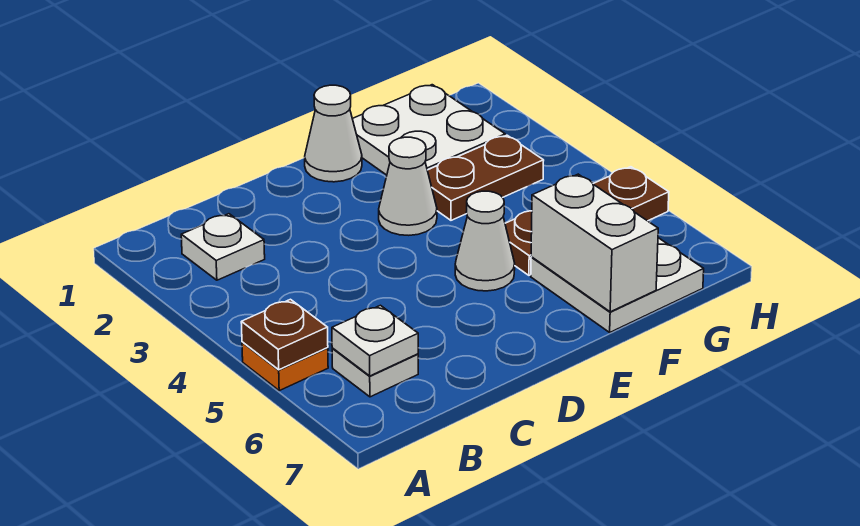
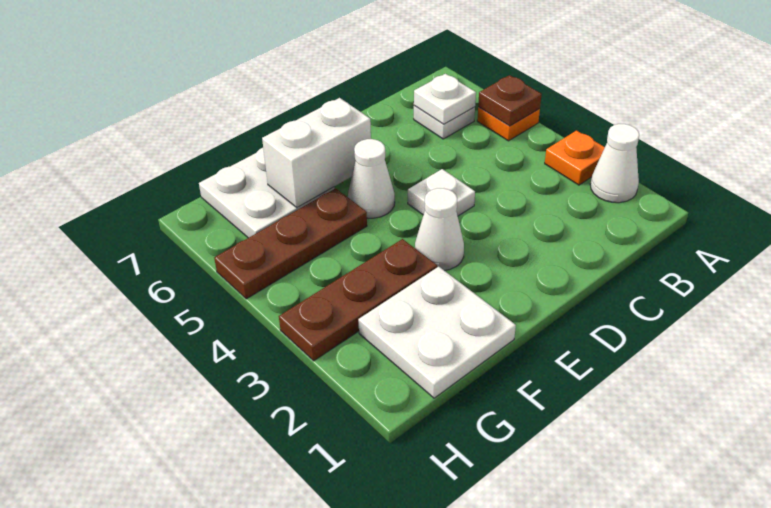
none -> orange plate A3 level 1
white plate B2 level 1 -> white plate D4 level 1
white cone E1 level 1 -> white cone A2 level 1
brown plate F3:G3 level 1 -> brown plate F3:H3 level 1
white brick F6:F7 level 2 -> white brick E6:F6 level 2

